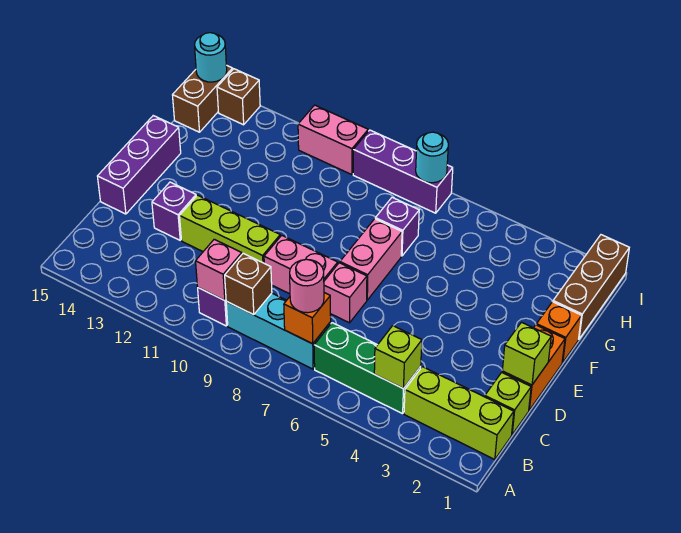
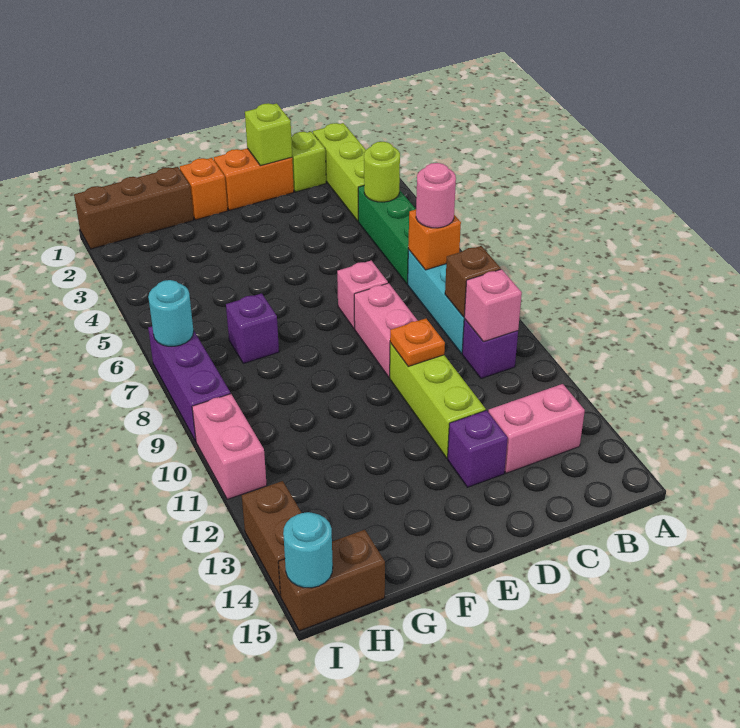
lime brick B4 level 2 -> lime round brick B4 level 2
none -> orange plate D10 level 2
purple brick D15:F15 level 1 -> none
pink brick E7:F7 level 1 -> pink brick B13:C13 level 1
brown brick I14 level 1 -> brown brick I13:I14 level 1

